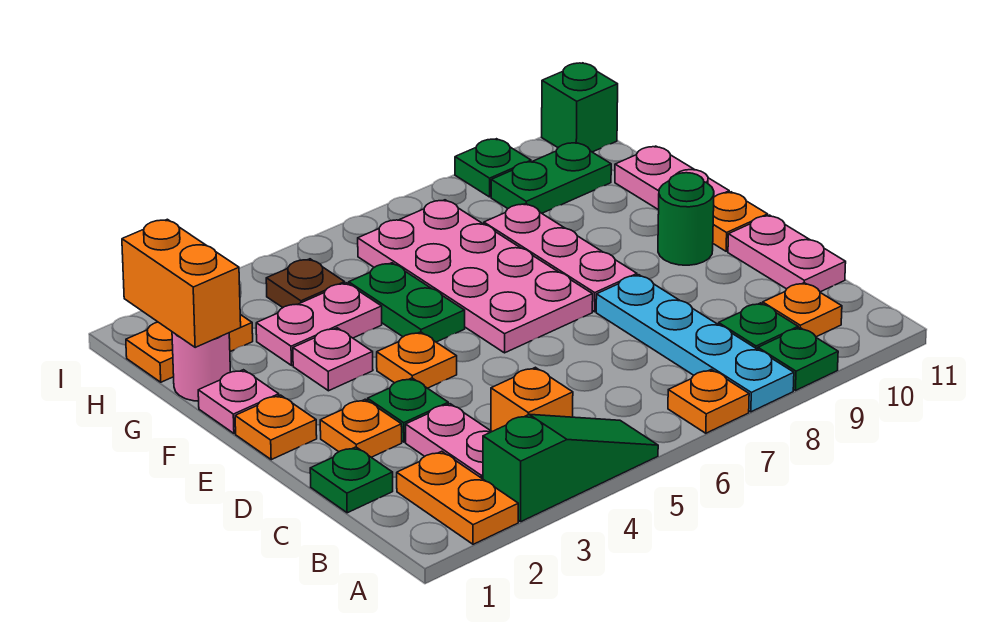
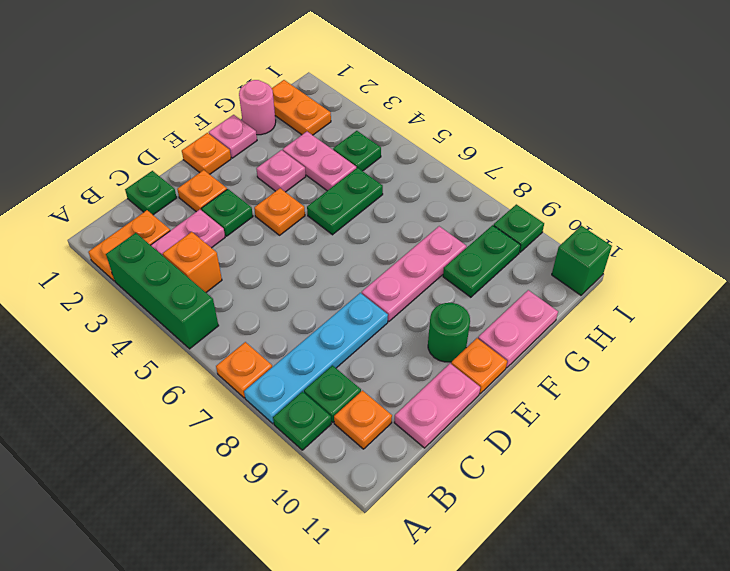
green slope A3:A5 level 1 top 3 -> green brick A3:A5 level 1
pink plate E6:H7 level 1 -> none
orange brick G1:H1 level 2 -> none
brown plate H4 level 1 -> green plate H4 level 1
green plate H9:H10 level 1 -> green plate G9:H9 level 1

